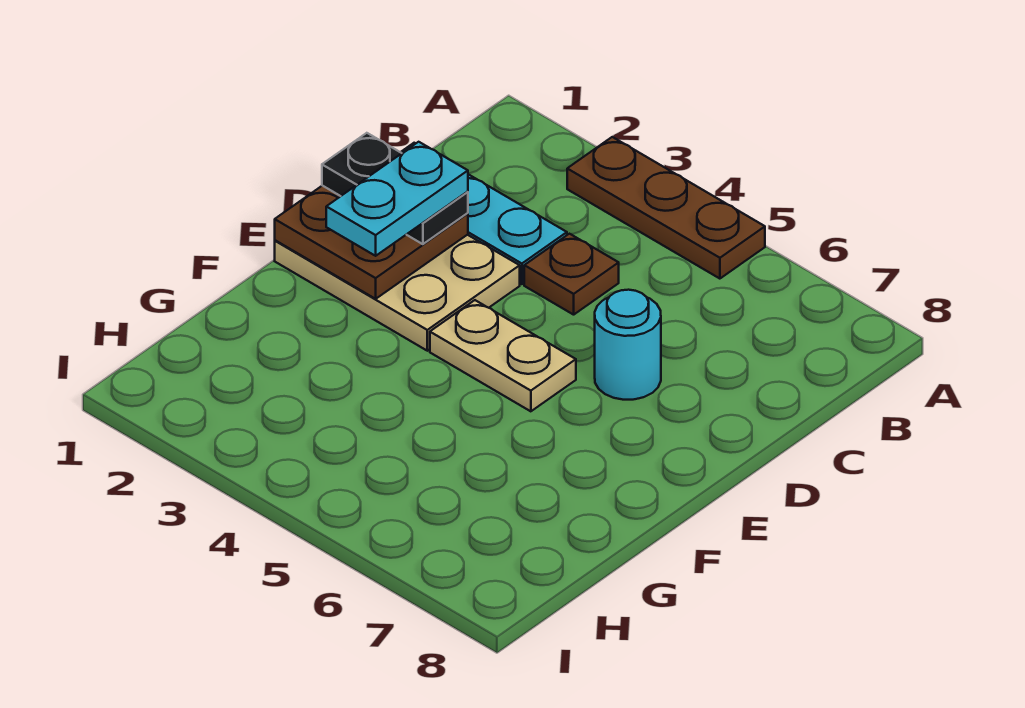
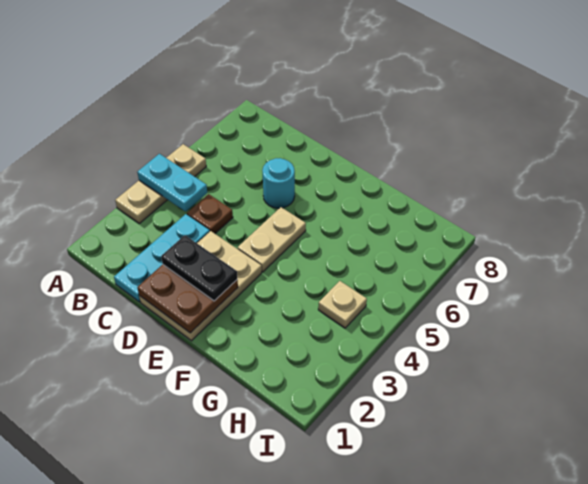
brown plate A3:A5 level 1 -> tan plate A3:A5 level 1
black plate D1:D2 level 3 -> black plate D2:E2 level 3
cyan plate D2:E2 level 4 -> cyan plate A4:B4 level 2
none -> tan plate H4 level 1

